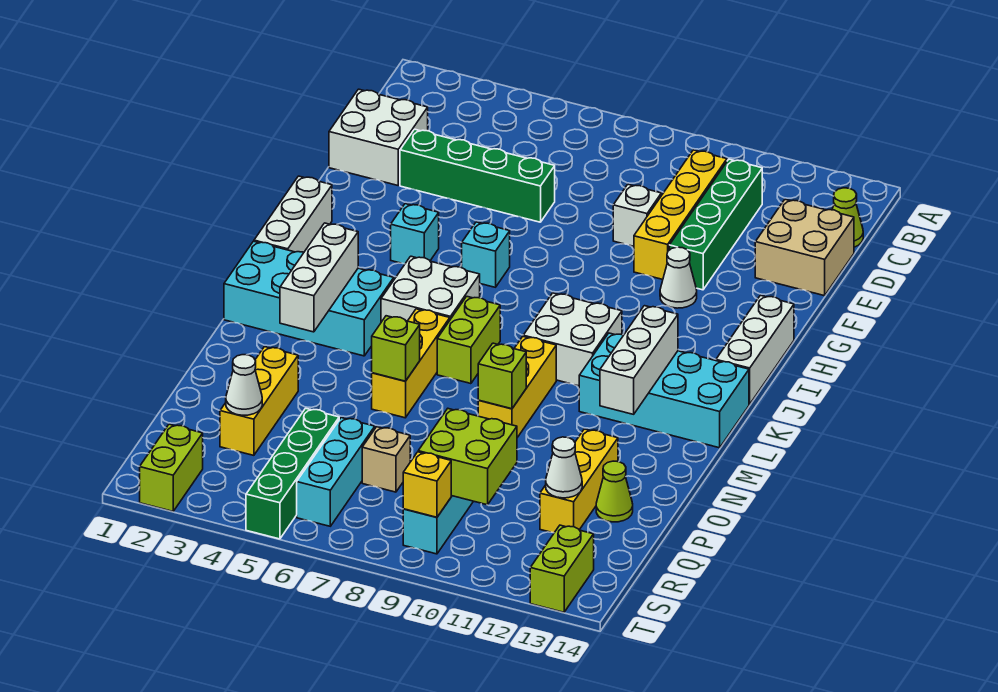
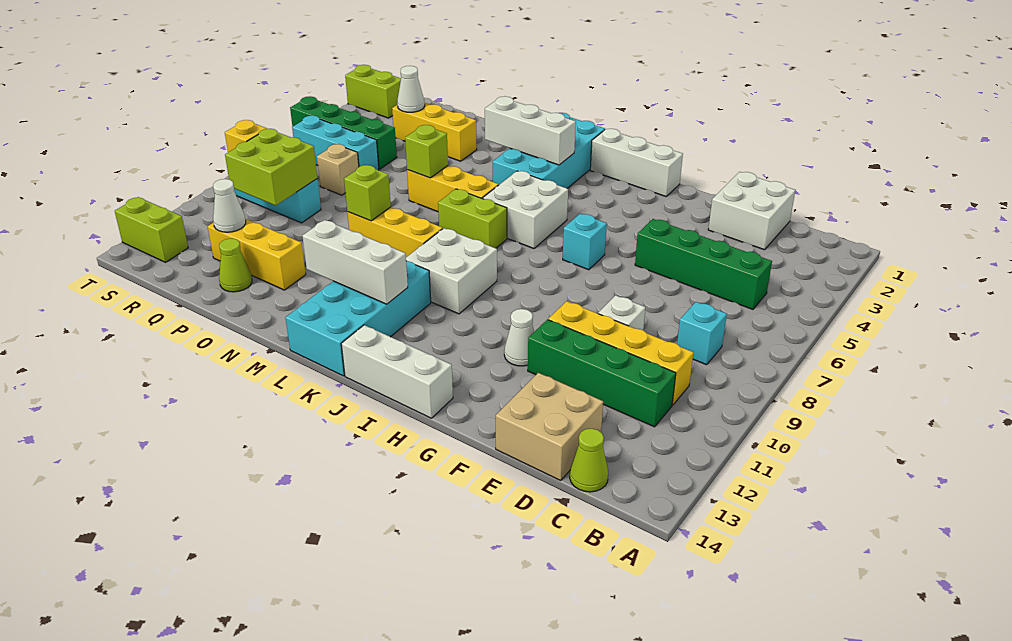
green brick E3:E6 level 1 -> green brick C5:F5 level 1
cyan brick H4 level 1 -> cyan brick C8 level 1

